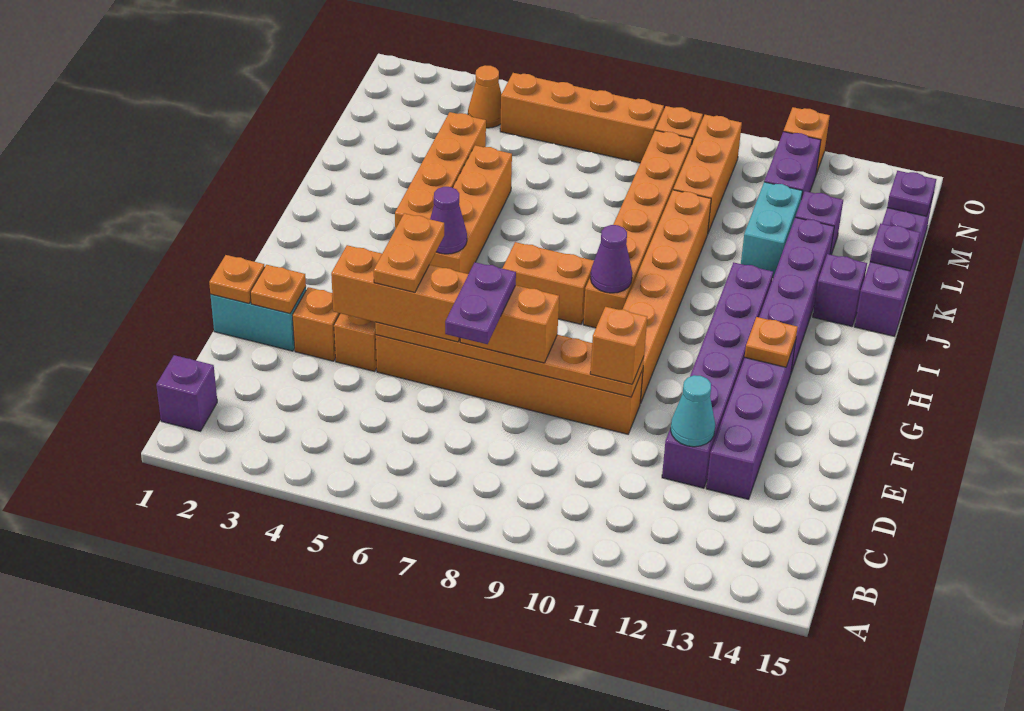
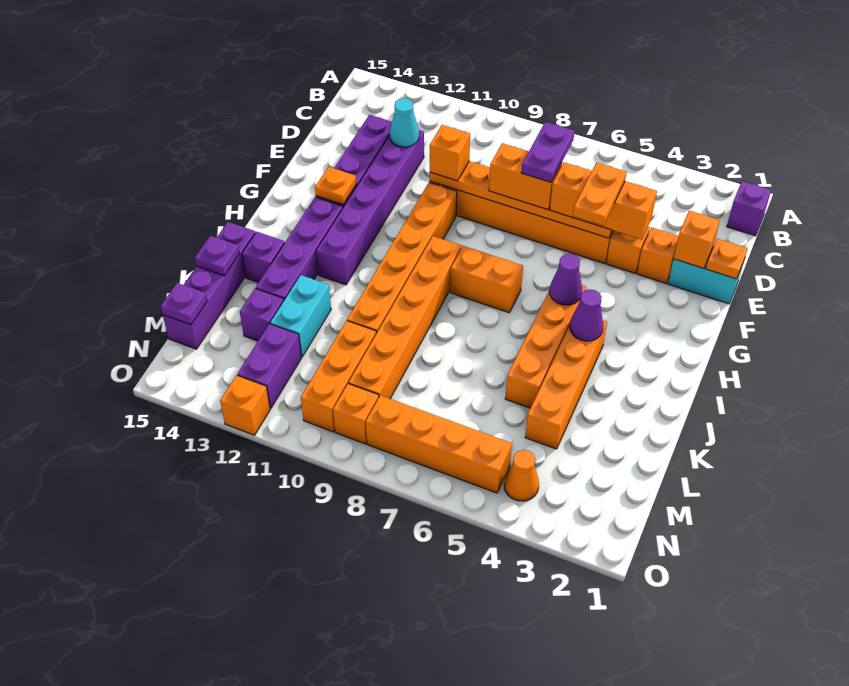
orange plate E2 level 2 -> orange brick E2 level 2
purple cone H9 level 2 -> purple cone I4 level 2

